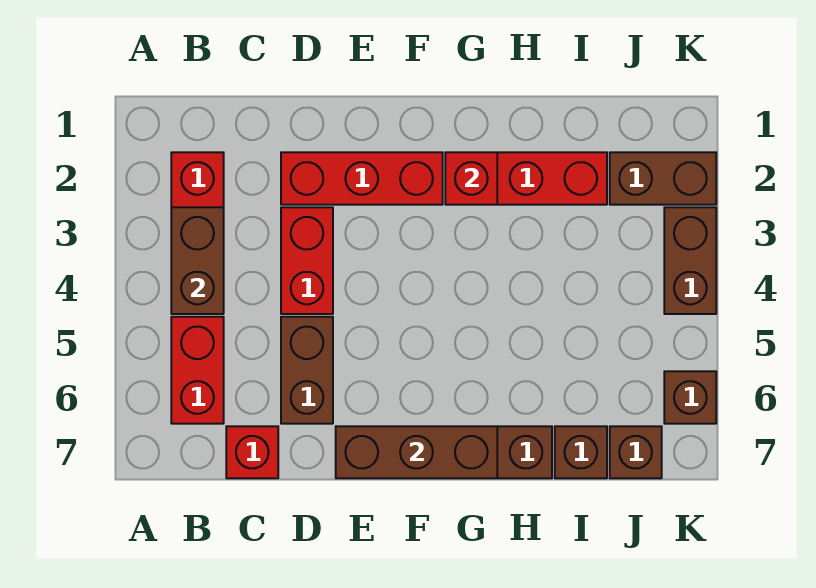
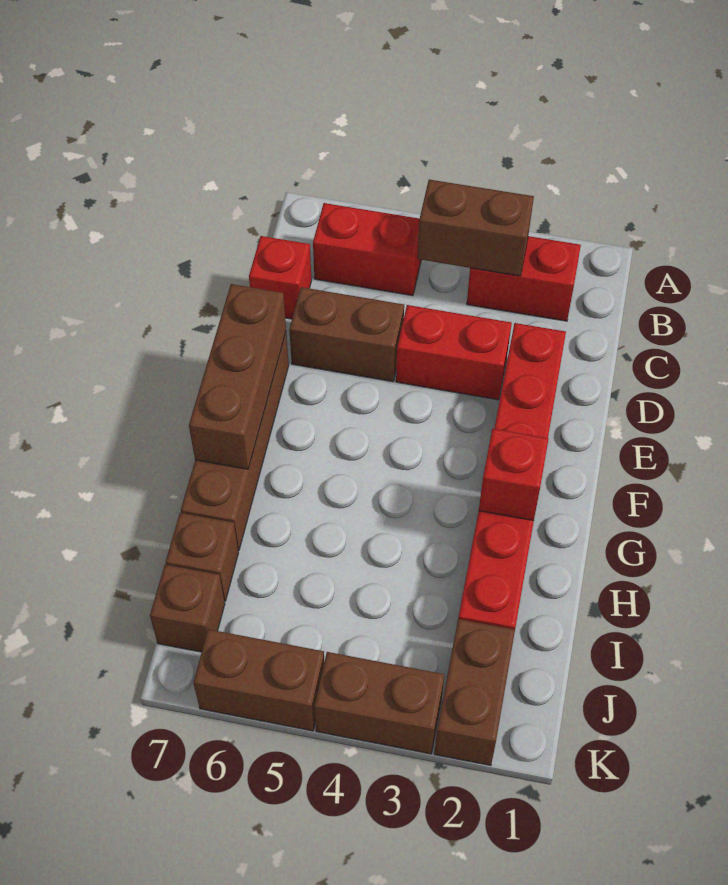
brown brick K6 level 1 -> brown brick K5:K6 level 1

